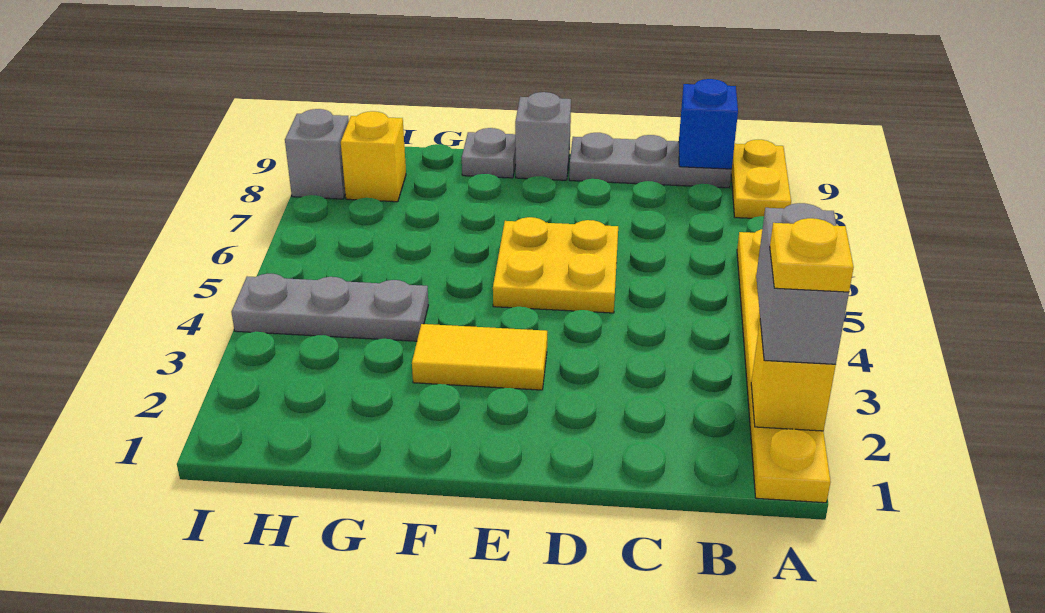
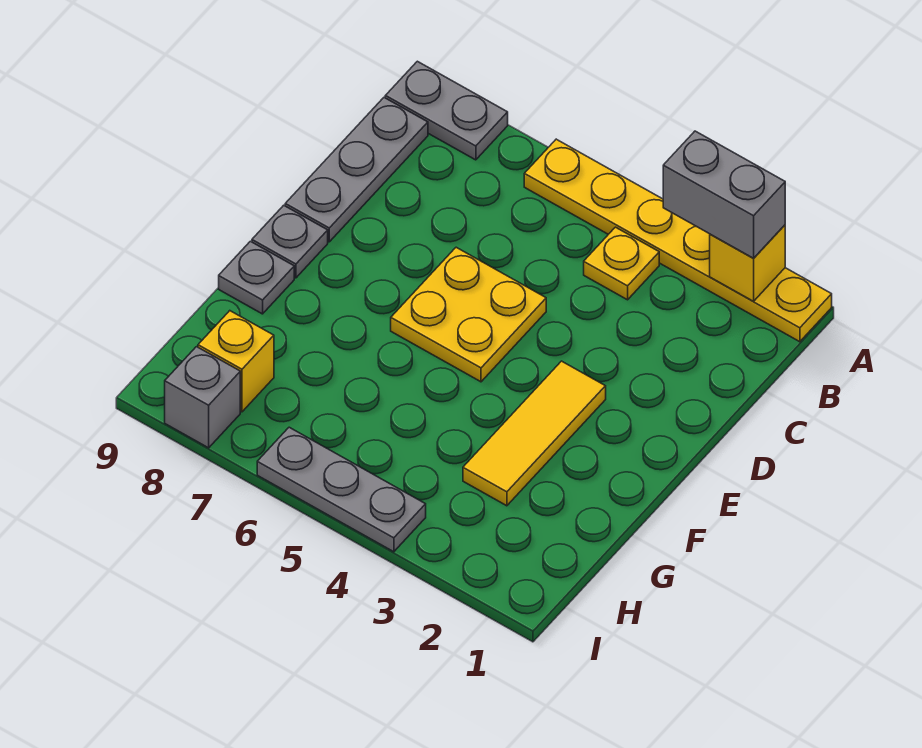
yellow plate A2 level 4 -> yellow plate B4 level 1
yellow plate A8:A9 level 1 -> grey plate A8:A9 level 1
blue brick B9 level 2 -> none
yellow tile E3:F3 level 1 -> yellow tile E3:G3 level 1
grey brick E9 level 1 -> grey plate E9 level 1
grey plate G4:I4 level 1 -> grey plate I4:I6 level 1

